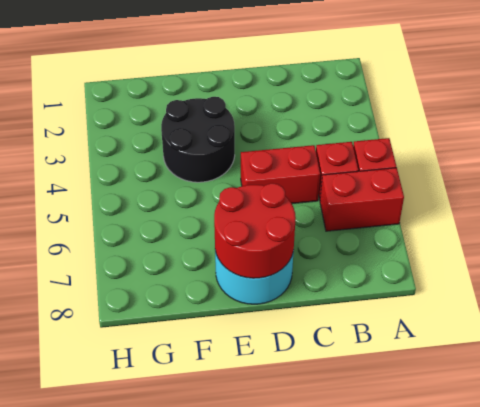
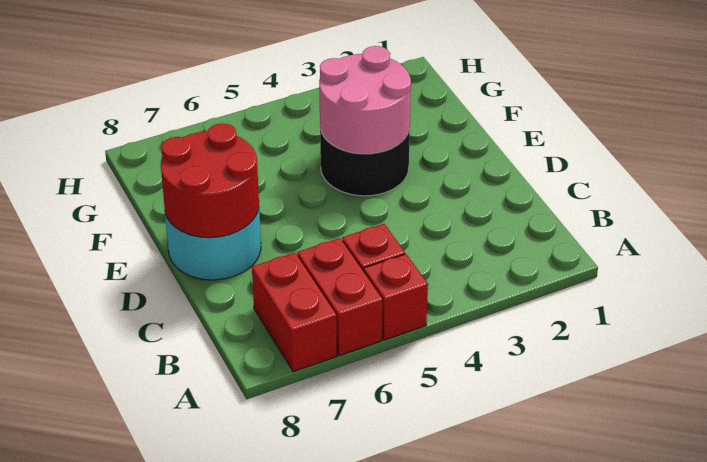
red brick C5:D5 level 1 -> red brick A7:B7 level 1
none -> pink round brick E3:F4 level 2

